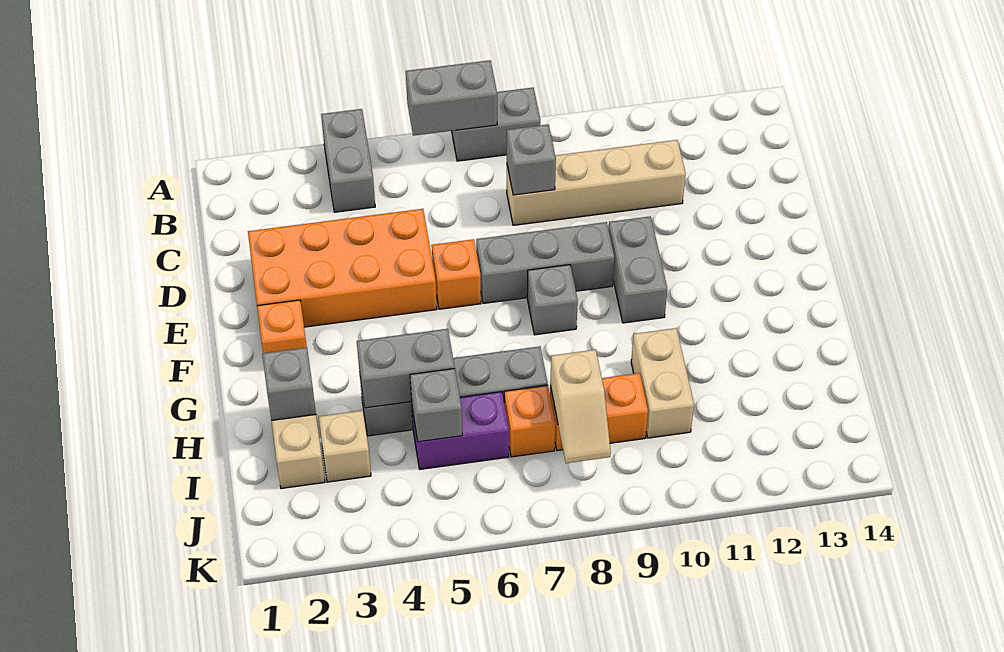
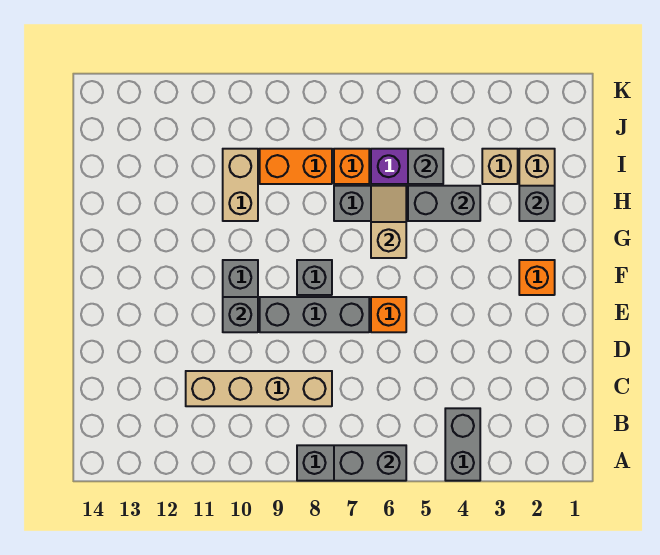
grey brick C8 level 2 -> grey brick E10 level 2
orange brick D2:E5 level 1 -> none
tan slope I8:J8 level 2 top I -> tan slope G6:H6 level 2 top G

